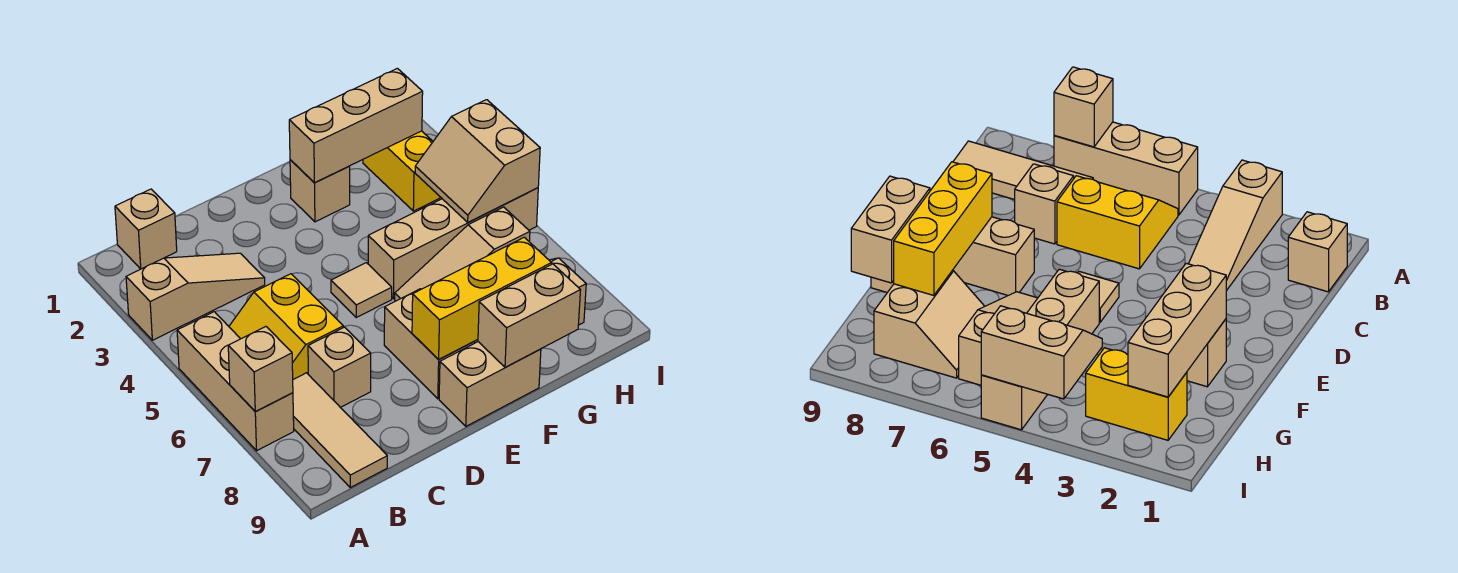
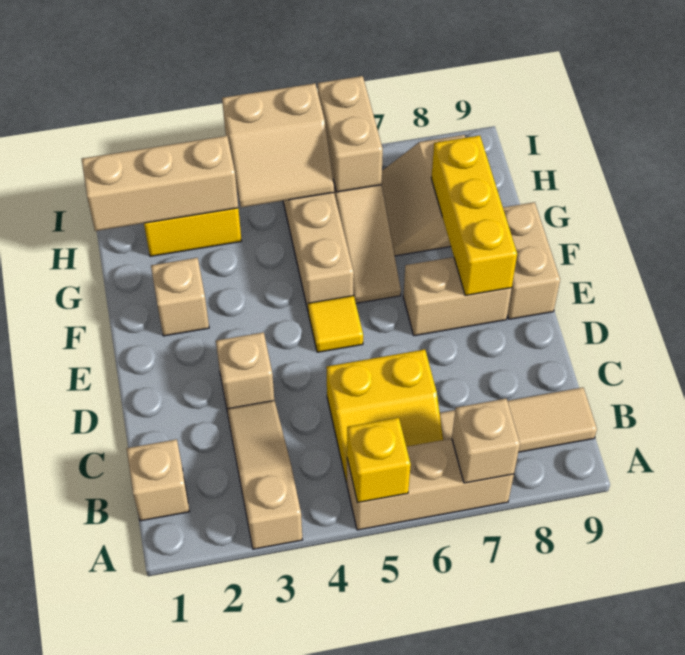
none -> yellow brick A5 level 2
tan brick C7 level 1 -> tan brick D3 level 1
tan tile E5 level 1 -> yellow tile E5 level 1
tan brick F2:H2 level 2 -> tan brick H1:H3 level 2
tan brick F9:G9 level 2 -> tan brick H6:I6 level 2

